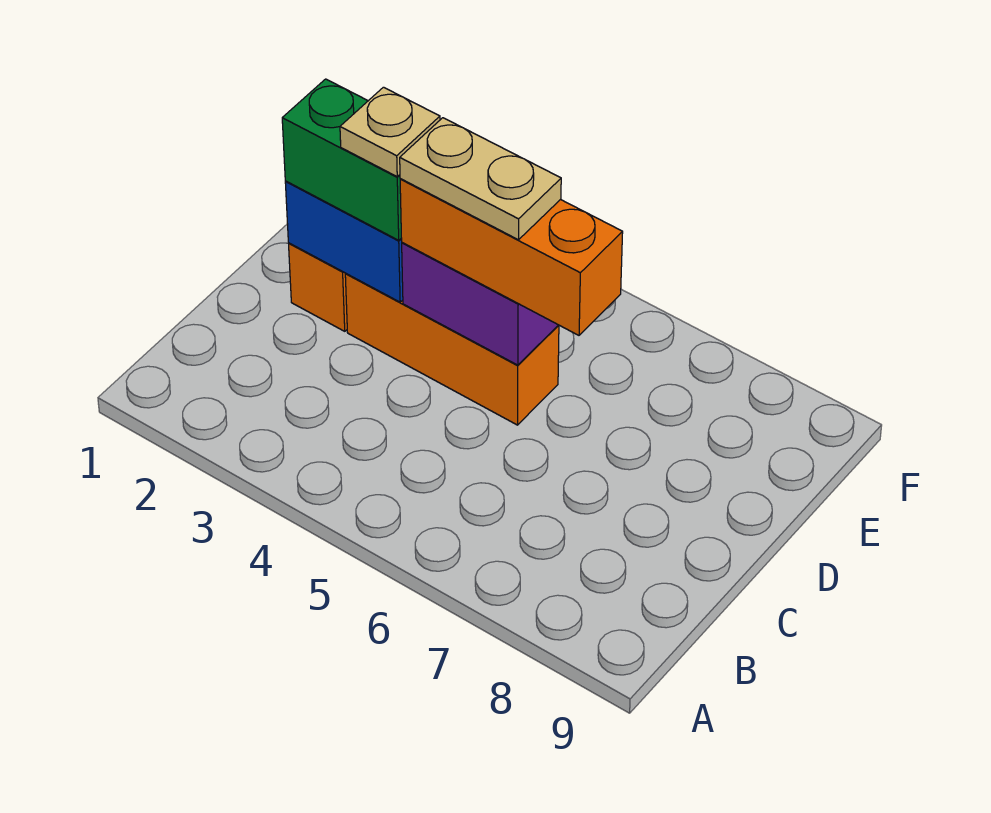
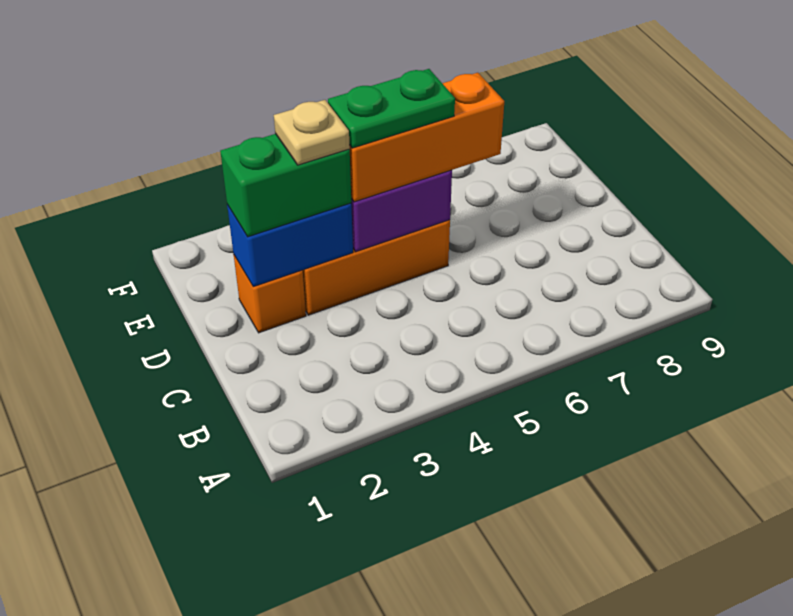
tan plate D4:D5 level 4 -> green plate D4:D5 level 4

